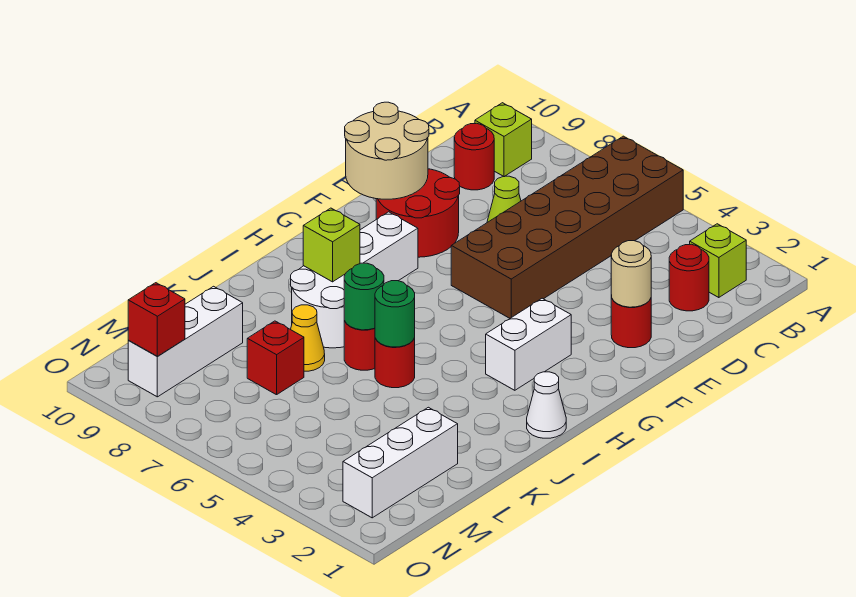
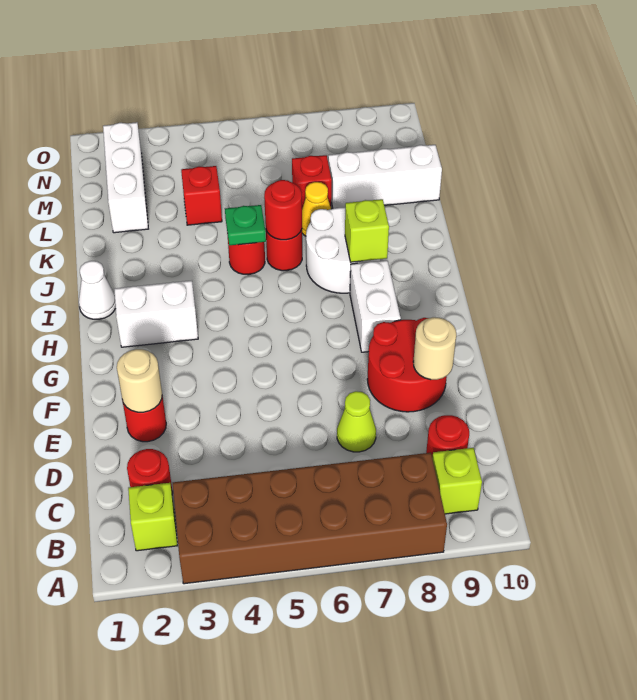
brown brick A5:F6 level 1 -> brown brick A3:B8 level 1
tan round brick E9:F10 level 2 -> tan round brick E9 level 2
white brick G3:H3 level 1 -> white brick H2:H3 level 1
green round brick J5 level 2 -> green plate J5 level 2
green round brick J6 level 2 -> red round brick J6 level 2
white brick L9:N9 level 1 -> white brick L8:L10 level 1
red brick N9 level 2 -> red brick L4 level 1

